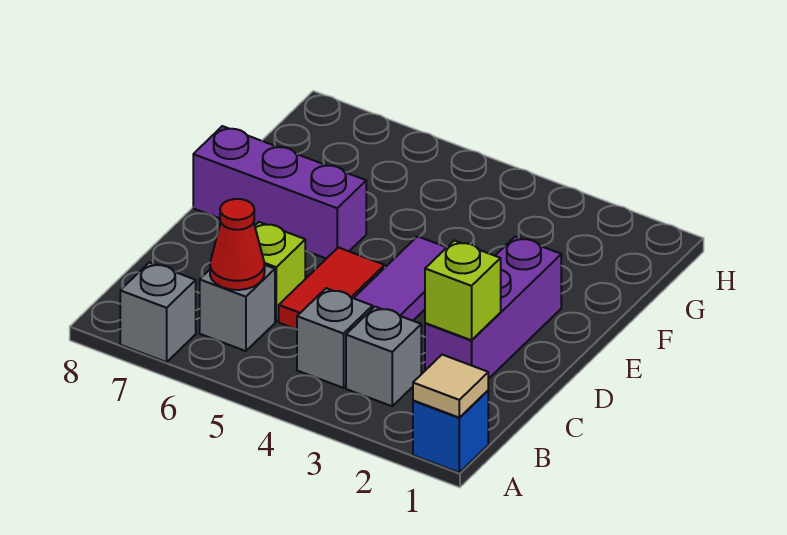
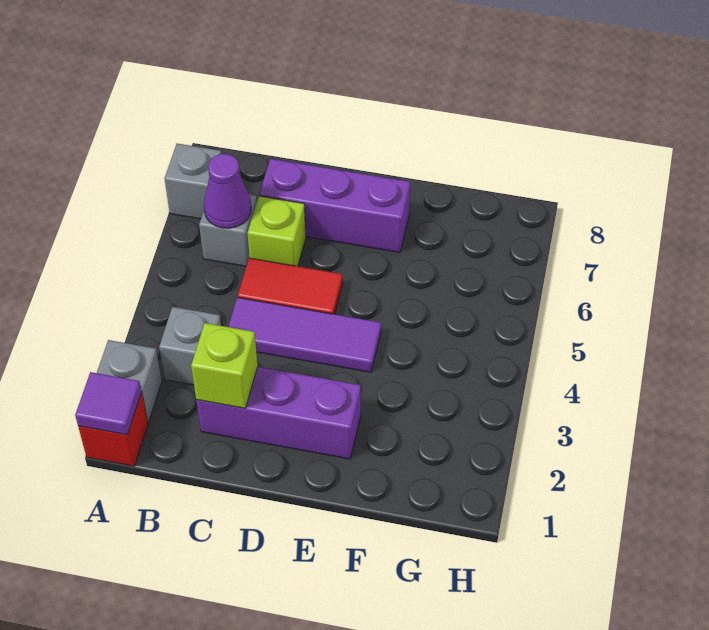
blue brick A1 level 1 -> red brick A1 level 1
tan tile A1 level 2 -> purple tile A1 level 2
grey brick B4 level 1 -> grey brick A2 level 1
red cone B6 level 2 -> purple cone B6 level 2
purple brick E6:E8 level 1 -> purple brick C7:E7 level 1

